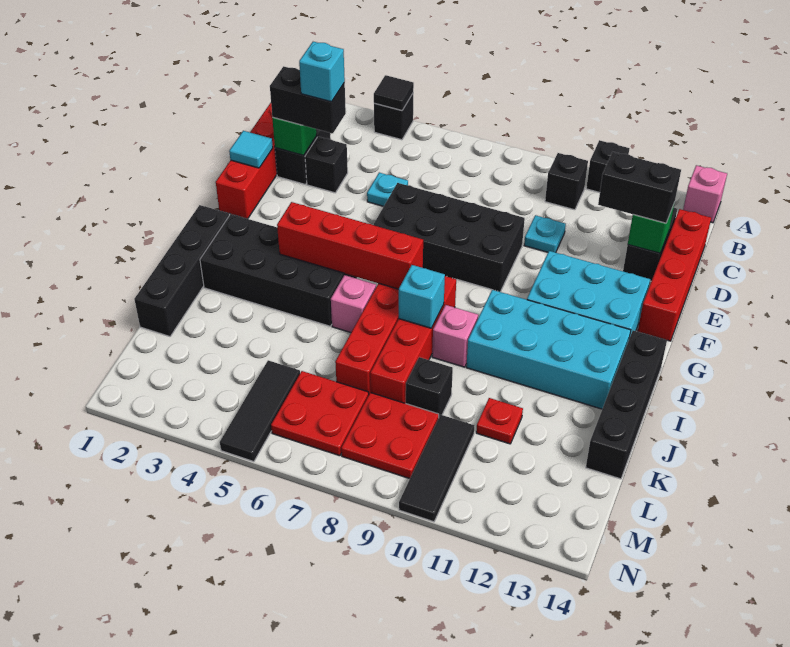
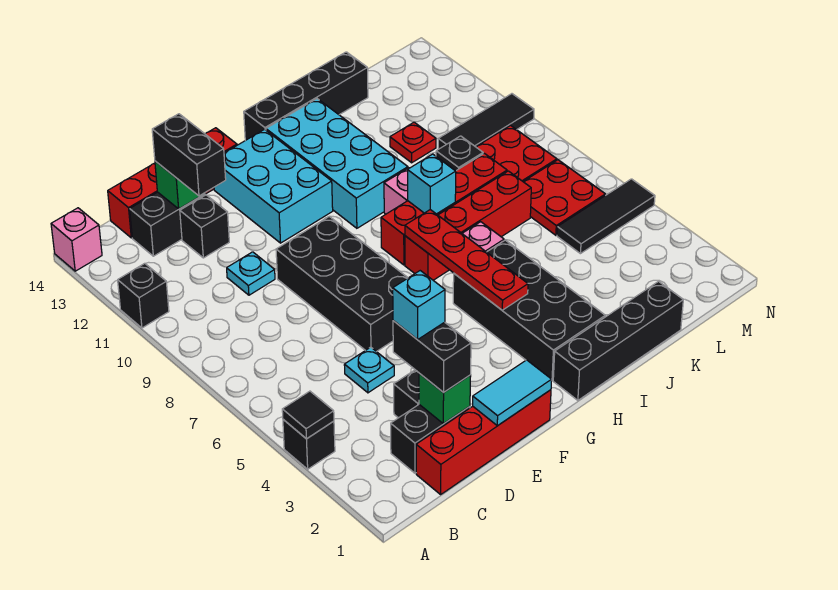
black brick B10 level 1 -> black brick D12 level 1
cyan tile E1 level 2 -> cyan tile E1:F1 level 2
red brick H4:H7 level 2 -> red plate H4:H7 level 2

